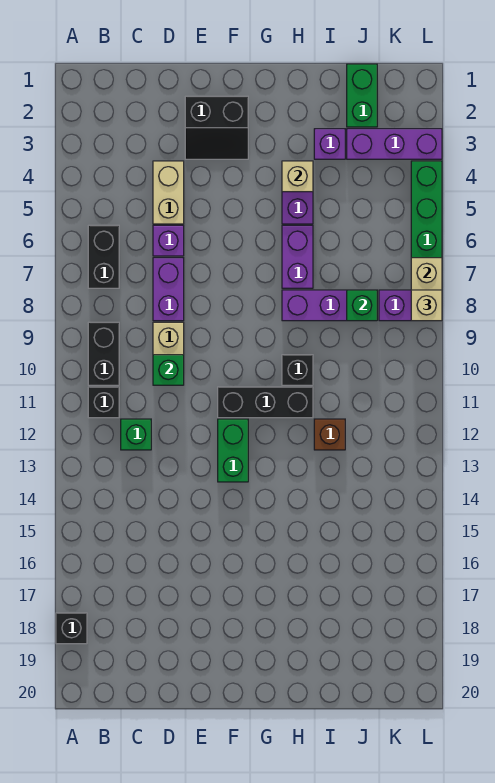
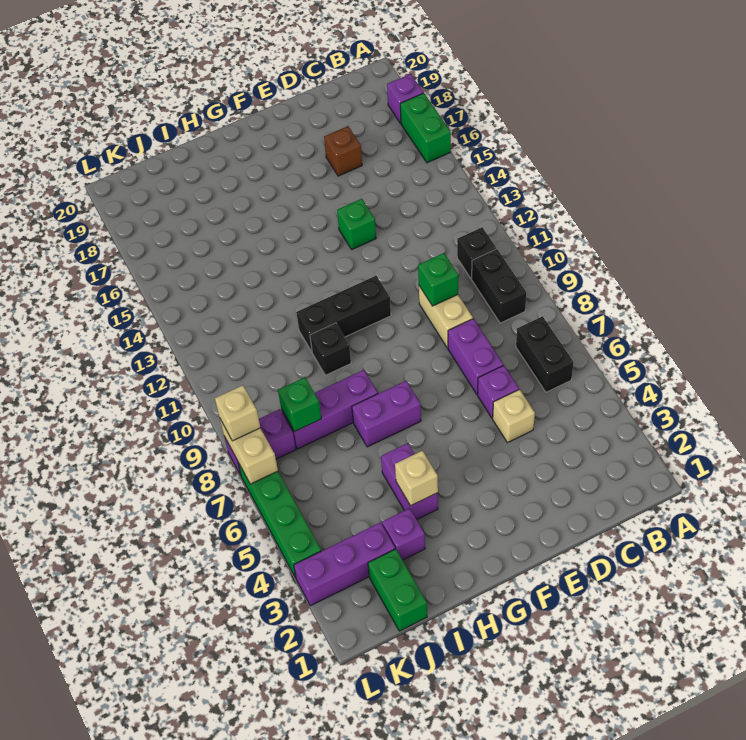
black brick A18 level 1 -> purple brick A18 level 1
green brick C12 level 1 -> green brick E14 level 1
tan brick D4:D5 level 1 -> tan brick D5 level 1
black slope E2:F3 level 1 top 2 -> none
green brick F12:F13 level 1 -> green brick A16:A17 level 1
purple brick H6:H7 level 1 -> purple brick G7:H7 level 1
brown brick I12 level 1 -> brown brick D17 level 1

